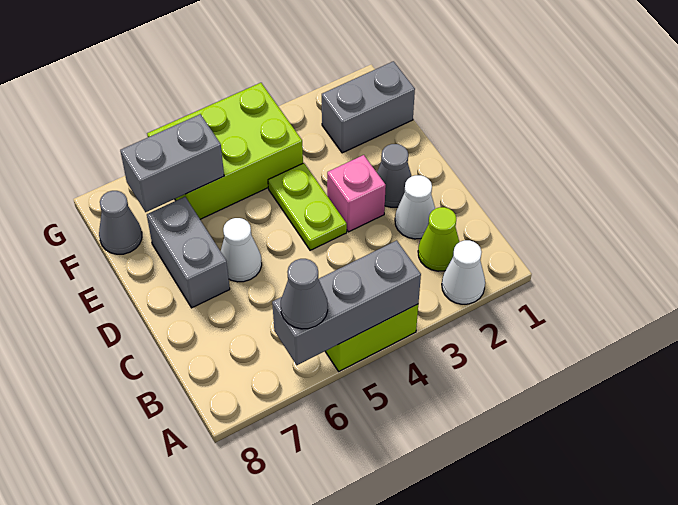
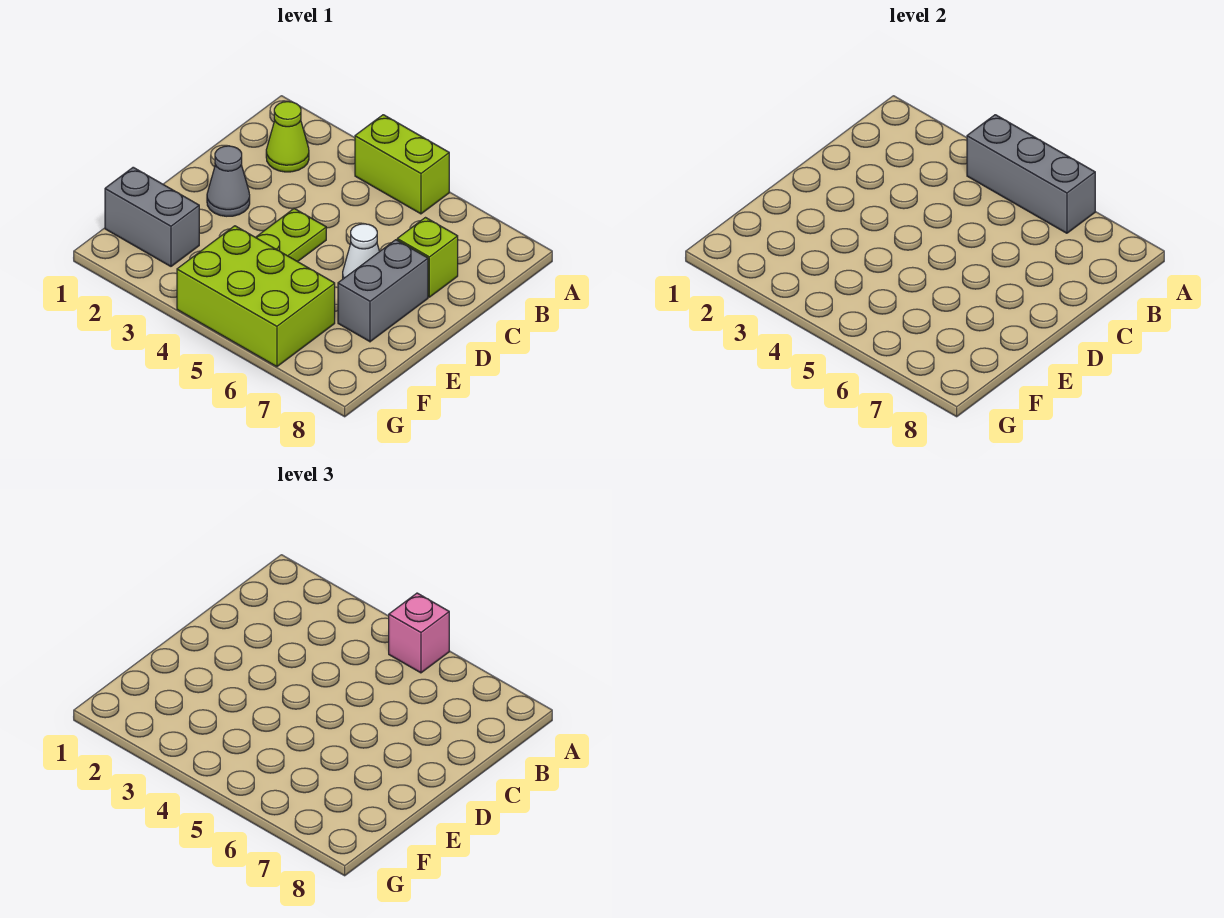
white cone A2 level 1 -> none
grey cone A6 level 3 -> none
white cone C2 level 1 -> none
none -> lime brick C7 level 1
pink brick D3 level 1 -> pink brick A5 level 3
grey brick F6:F7 level 2 -> none
grey cone F8 level 1 -> none

